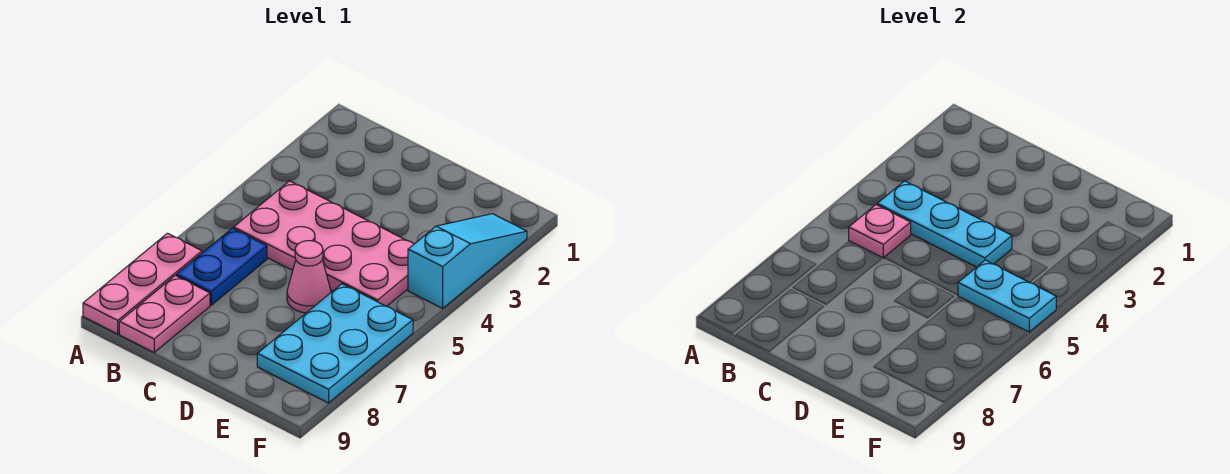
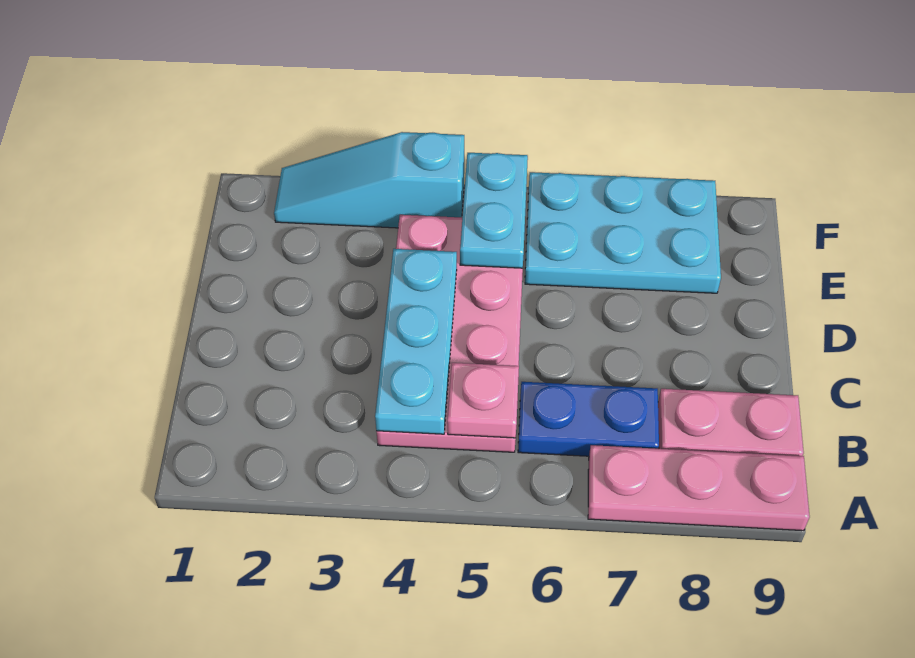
pink cone D6 level 1 -> none

